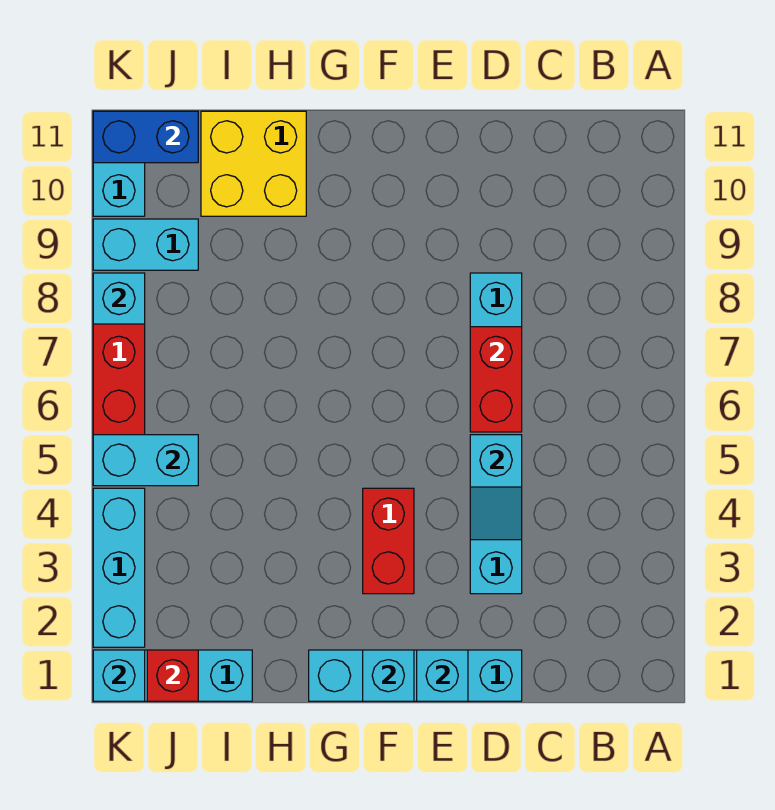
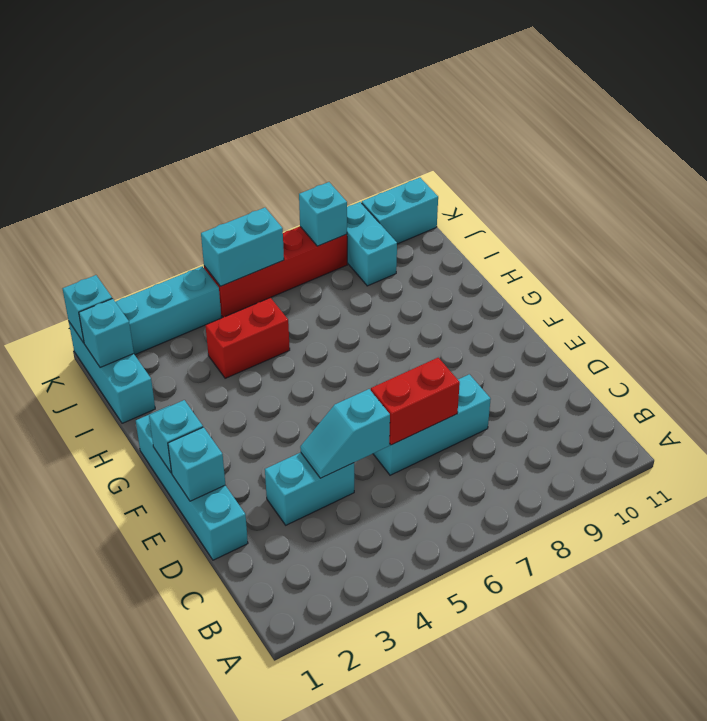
red brick F3:F4 level 1 -> red brick I4:I5 level 1
yellow brick H10:I11 level 1 -> none
red brick J1 level 2 -> cyan brick J1 level 2
cyan brick J5:K5 level 2 -> cyan brick K5:K6 level 2
blue brick J11:K11 level 2 -> none

